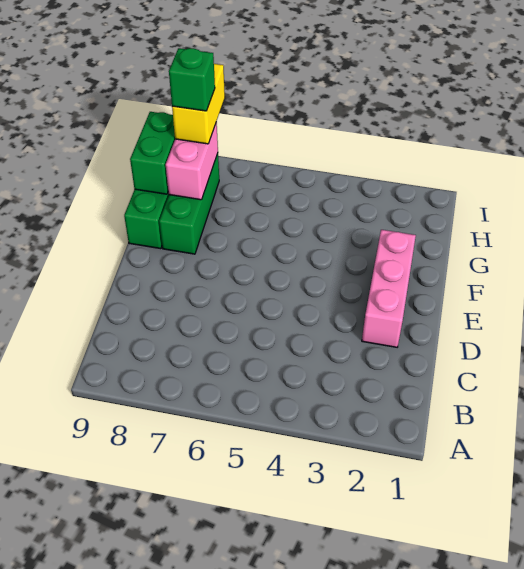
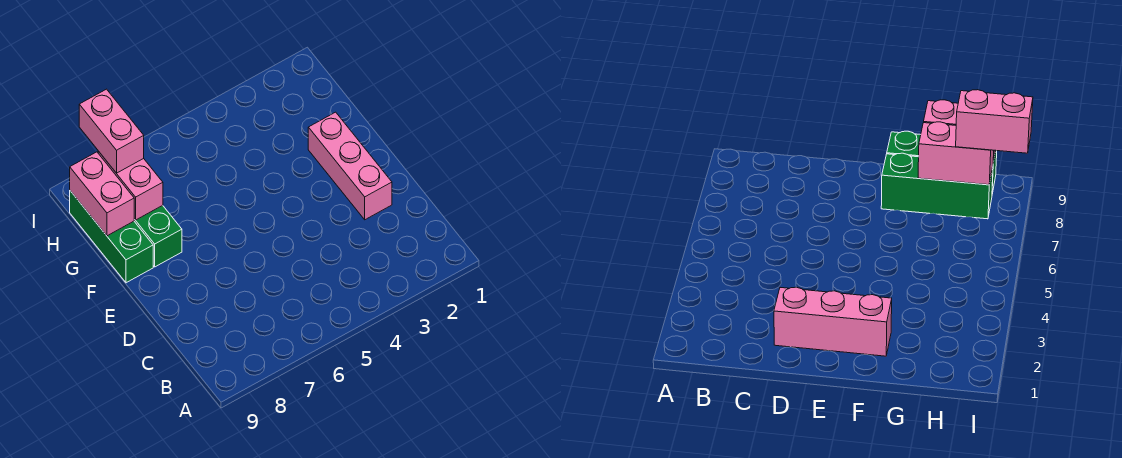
green brick G9:H9 level 2 -> pink brick G9:H9 level 2
yellow brick H8:I8 level 3 -> pink brick H8:I8 level 3
green brick H8 level 4 -> none

